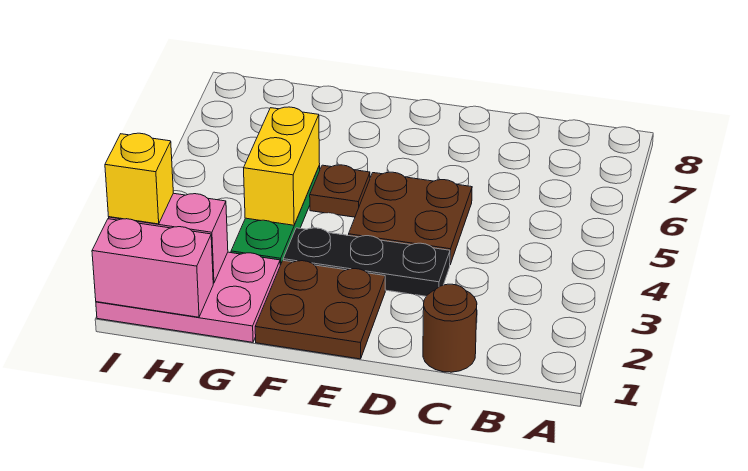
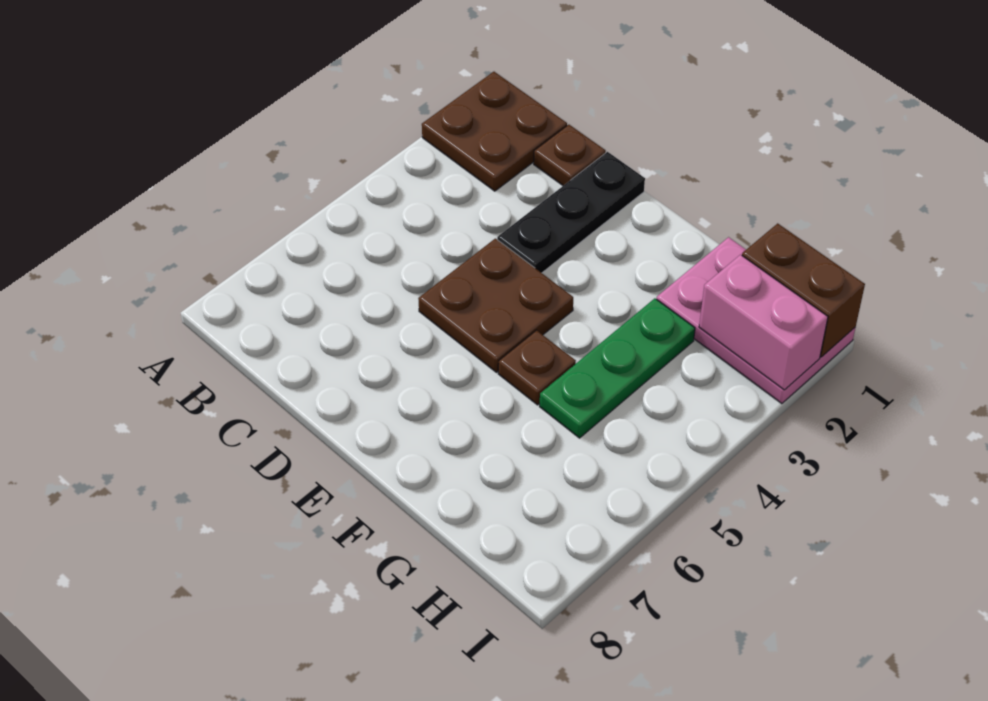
brown round brick C1 level 1 -> brown plate C1 level 1
black plate D3:F3 level 1 -> black plate D1:D3 level 1
brown plate E1:F2 level 1 -> brown plate A1:B2 level 1
yellow brick G4:G5 level 2 -> none
pink brick H1:I1 level 2 -> brown brick H1:I1 level 2
yellow brick I2 level 3 -> none

